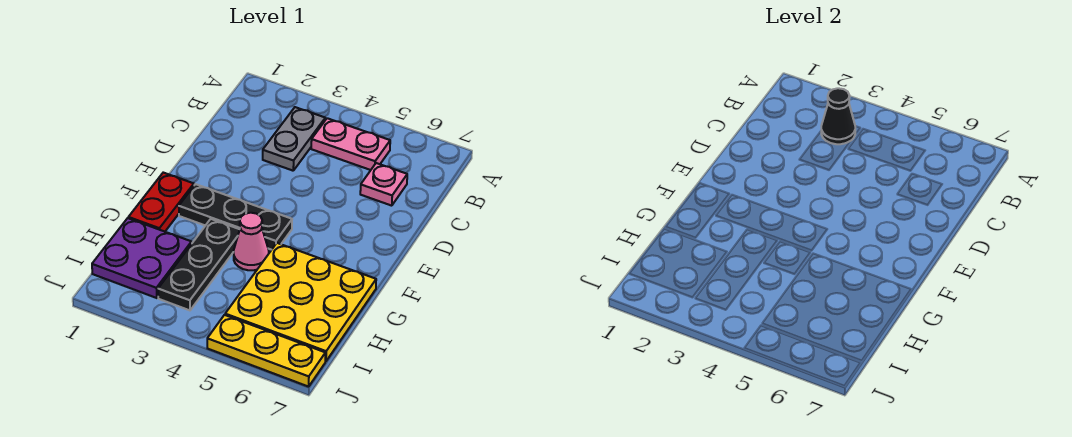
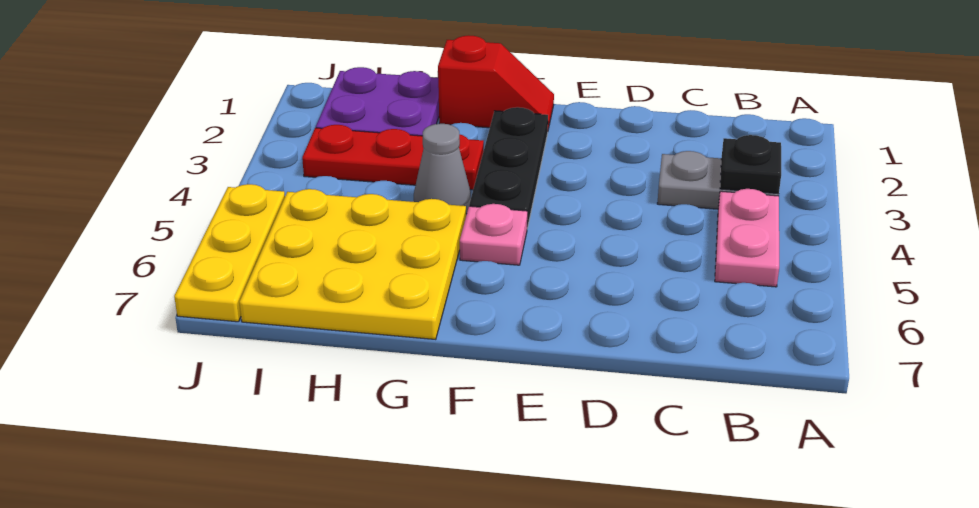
black cone B3 level 2 -> black plate B3 level 2
pink plate C6 level 1 -> pink plate F5 level 1
red plate F1:G1 level 1 -> red slope F1:G1 level 1 top G
black plate G3:I3 level 1 -> red plate G3:I3 level 1
pink cone G4 level 1 -> grey cone G4 level 1

